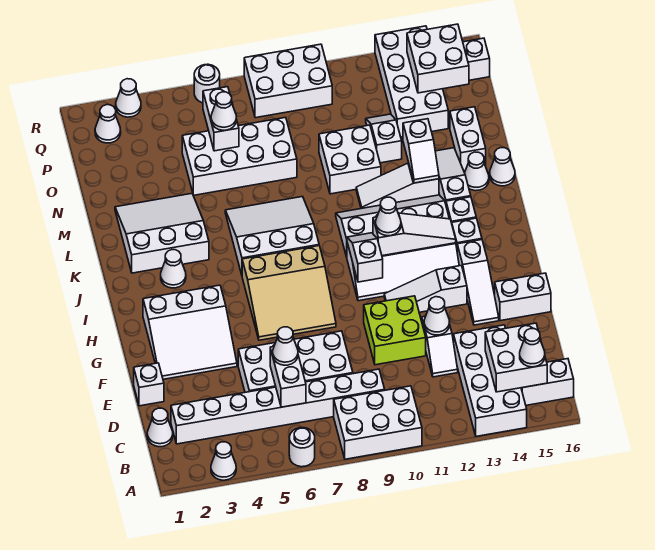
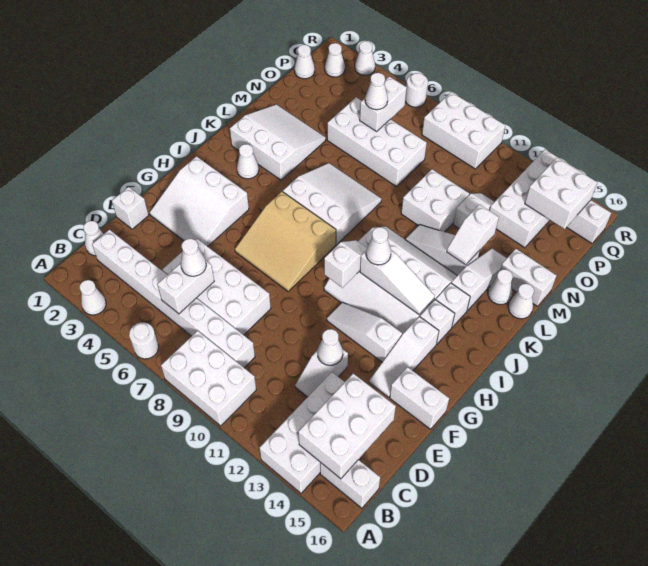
white brick B14:C15 level 2 -> white brick B14:D15 level 2
white cone B15 level 3 -> white cone P1 level 1
lime brick E10:F11 level 1 -> none
white brick M15:N15 level 1 -> white brick M15:M16 level 1

